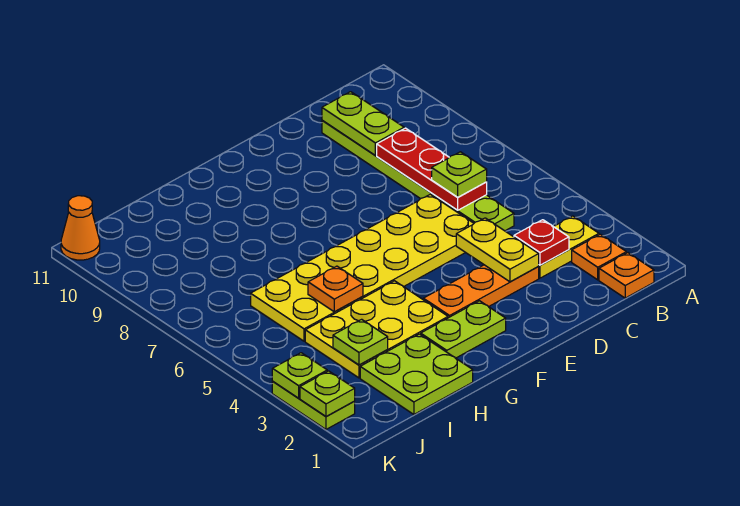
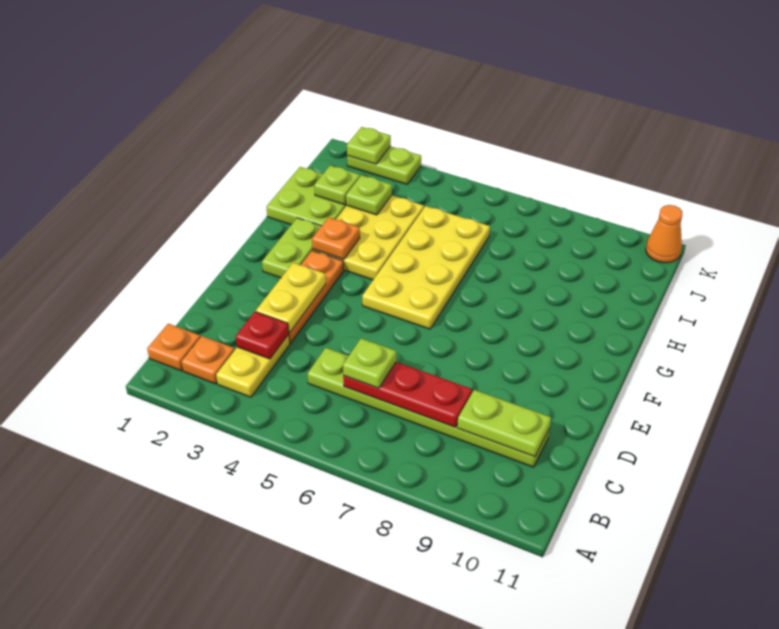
yellow plate D3:D4 level 2 -> yellow plate D3:E3 level 2
yellow plate D5:I6 level 1 -> yellow plate F5:I6 level 1
orange plate H5 level 2 -> orange plate G3 level 2
lime plate K3 level 2 -> lime plate I2 level 2

